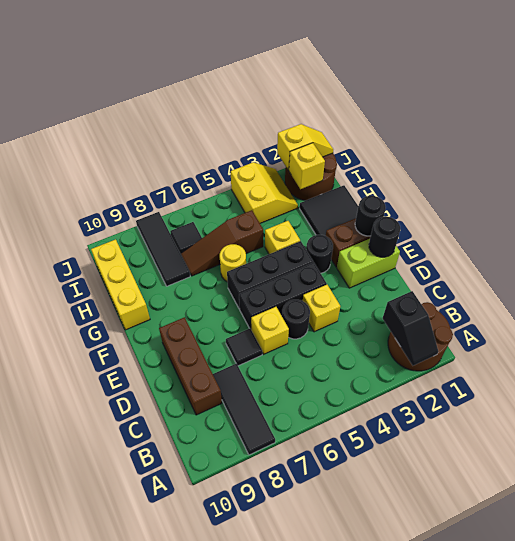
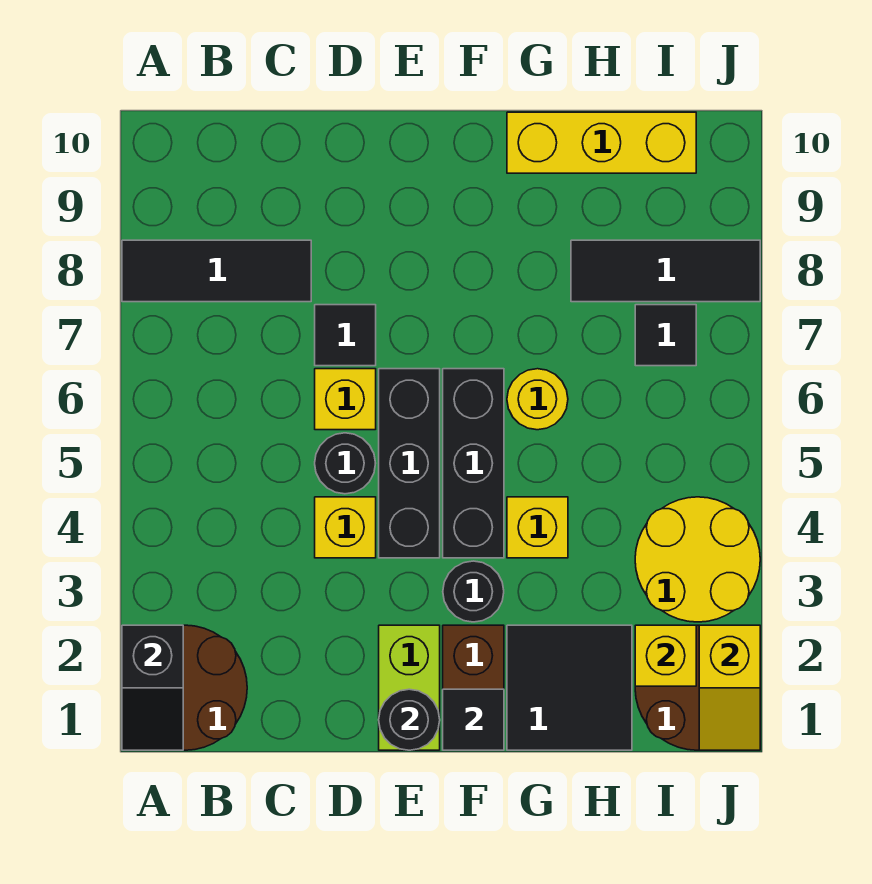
black slope A2:B2 level 2 top B -> black slope A1:A2 level 2 top 2
brown brick C9:E9 level 1 -> none
black round brick F1 level 2 -> black tile F1 level 2
brown slope H5:H7 level 1 top 5 -> none
yellow slope I3:J4 level 1 top 4 -> yellow round brick I3:J4 level 1

